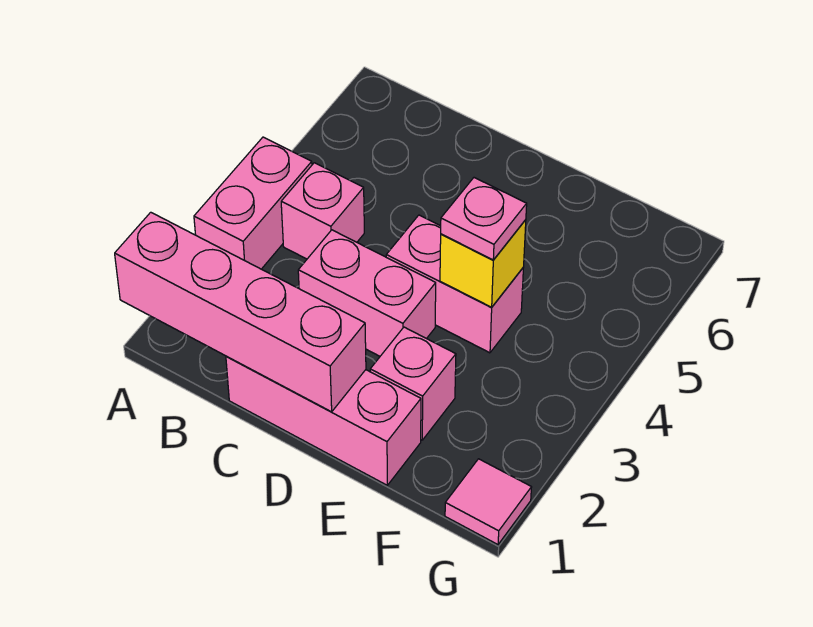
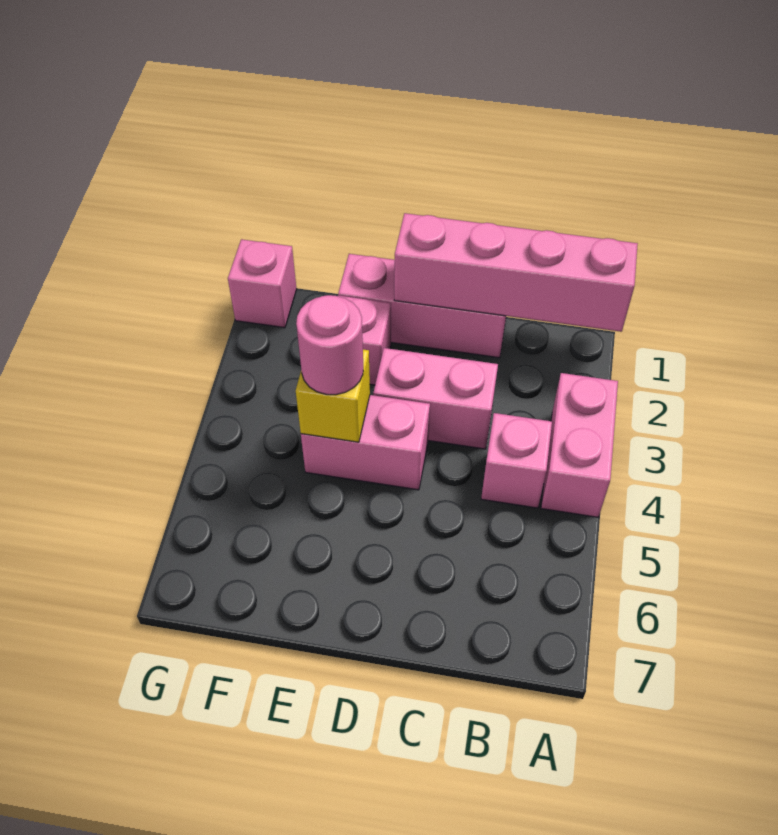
pink plate E4 level 3 -> pink round brick E4 level 3
pink tile G1 level 1 -> pink brick G1 level 1

